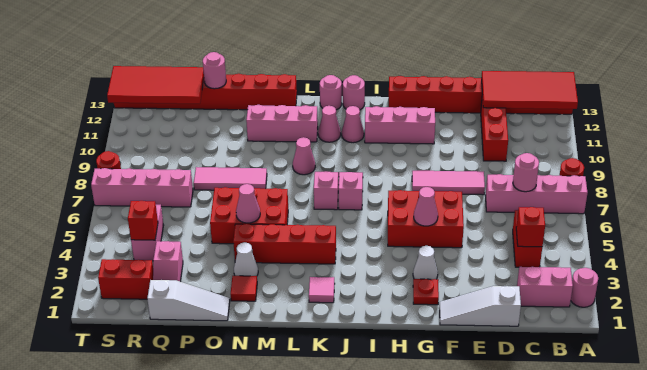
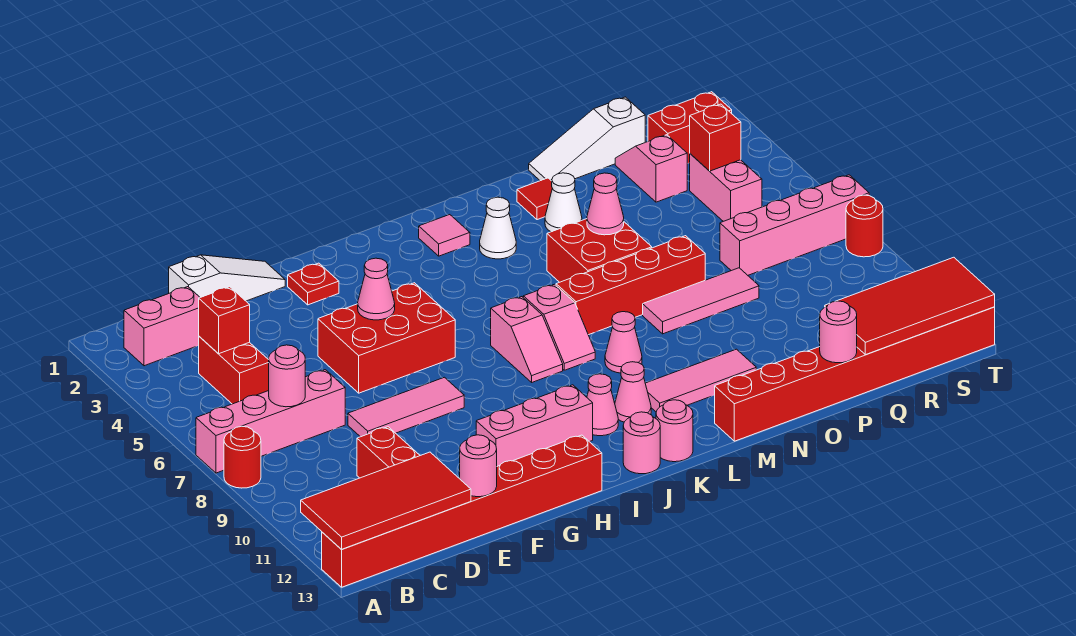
pink round brick A2 level 1 -> pink round brick E13 level 2
white cone G3 level 1 -> white cone L3 level 1
red brick K4:N4 level 1 -> red brick L7:O7 level 1
pink brick L11:N11 level 1 -> pink tile L11:N11 level 1
red brick M5:O6 level 1 -> red brick M5:N6 level 1

